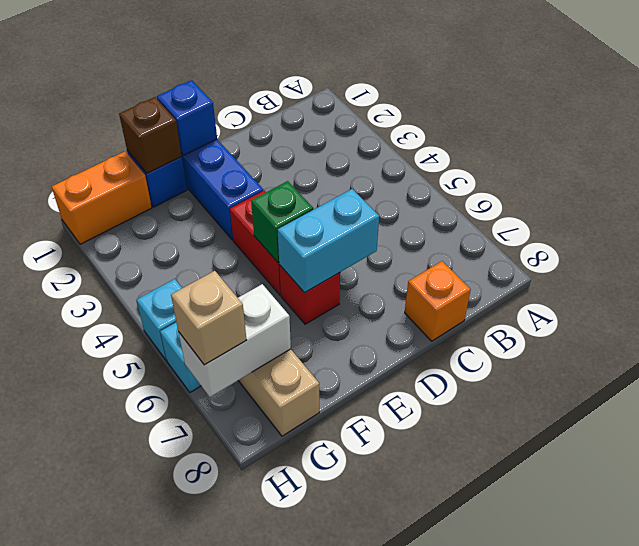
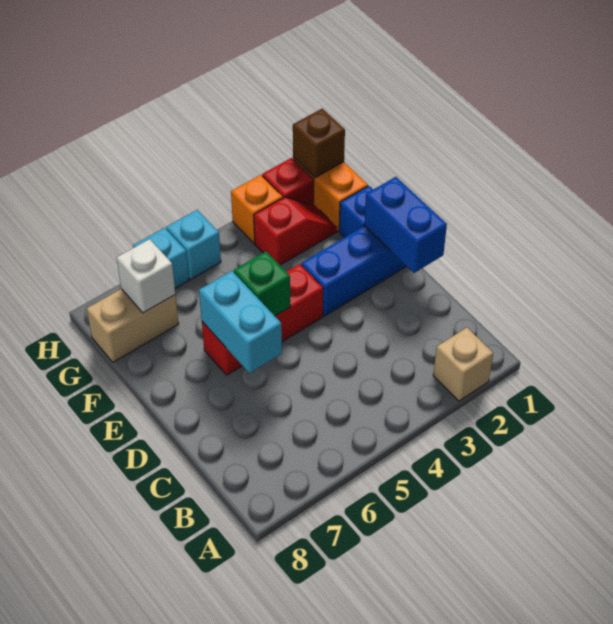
orange brick C8 level 1 -> orange brick H3 level 1
blue brick E1 level 2 -> blue brick D1:E1 level 2
brown brick F1 level 2 -> brown brick H1 level 2
none -> red slope G2:G3 level 1 top 3
white brick G7:H7 level 2 -> white brick G7 level 2
none -> red brick H2 level 1
tan brick H7 level 3 -> tan brick A2 level 1

